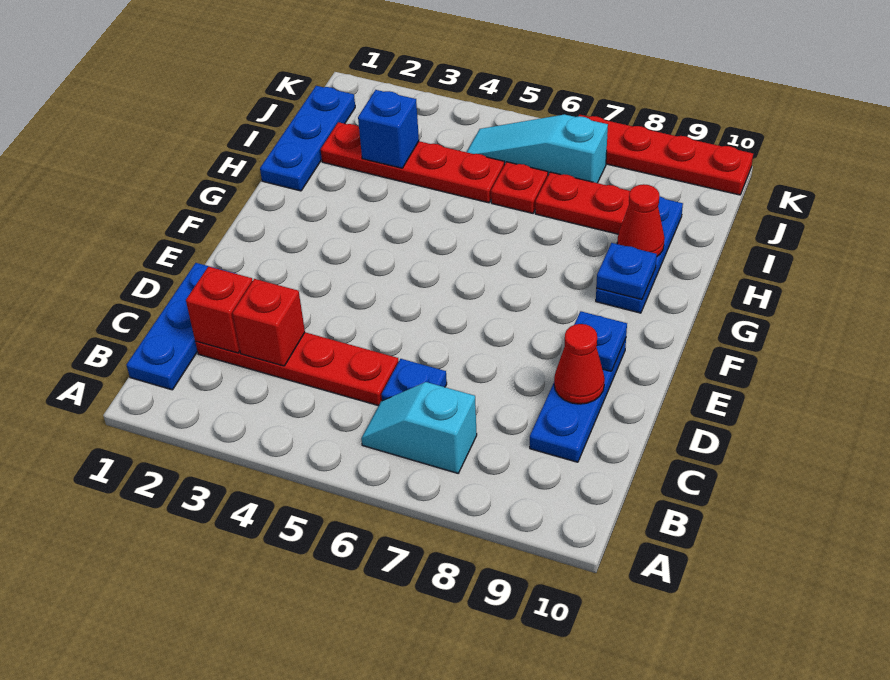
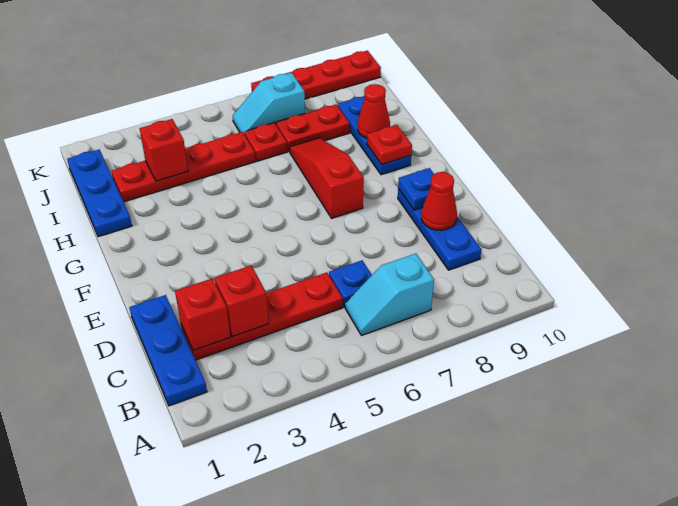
none -> red slope F7:H7 level 1 top F
blue plate G9 level 2 -> red plate G9 level 2
blue brick I3 level 2 -> red brick I3 level 2
cyan slope J5:J7 level 1 top 7 -> cyan slope J6:J7 level 1 top 7

